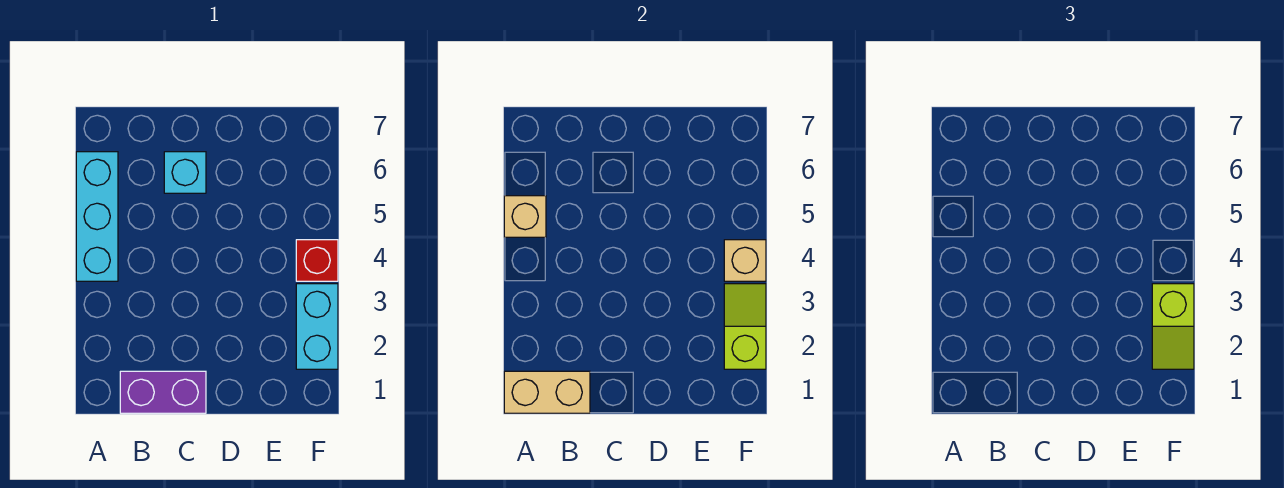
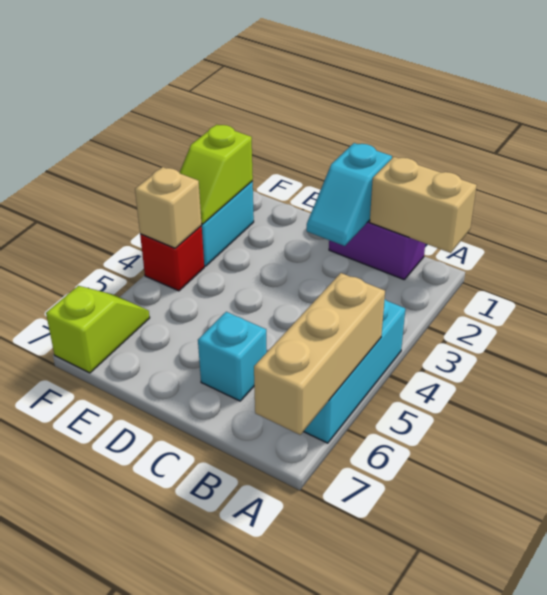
tan brick A5 level 2 -> tan brick A5:A7 level 2
none -> cyan slope C1:C2 level 2 top 1
lime slope F2:F3 level 3 top 3 -> lime slope F6:F7 level 1 top 7

